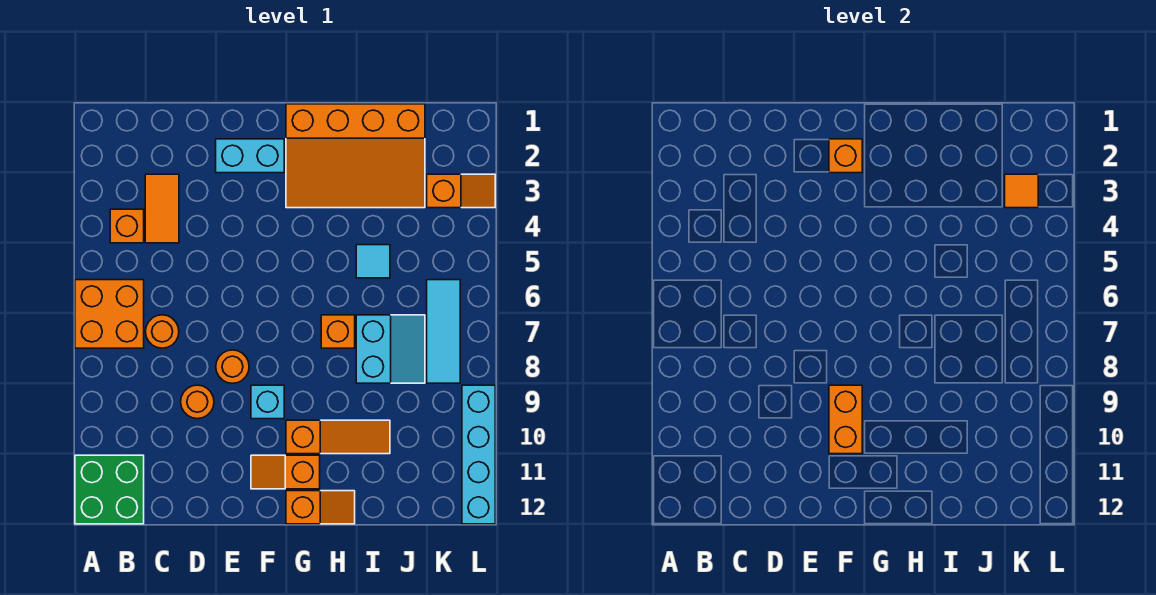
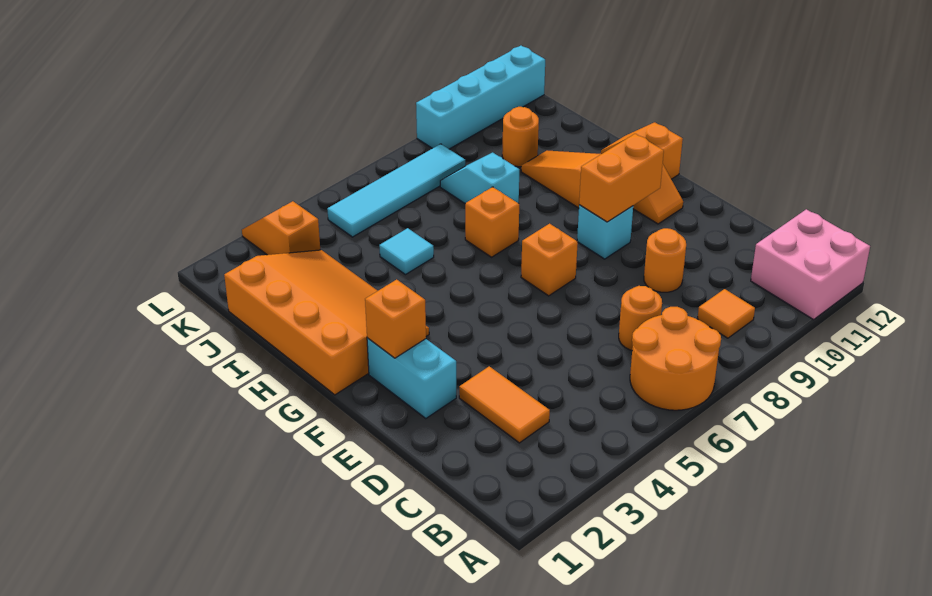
orange brick A6:B7 level 1 -> orange round brick A6:B7 level 1
green brick A11:B12 level 1 -> pink brick A11:B12 level 1
orange brick B4 level 1 -> orange brick F7 level 1
orange tile C3:C4 level 1 -> orange tile C3:D3 level 1
orange round brick E8 level 1 -> orange round brick J10 level 1
cyan slope I7:J8 level 1 top I -> cyan slope I8:J8 level 1 top I
orange tile K3 level 2 -> orange tile B9 level 1
cyan tile K6:K8 level 1 -> cyan tile K5:K8 level 1

